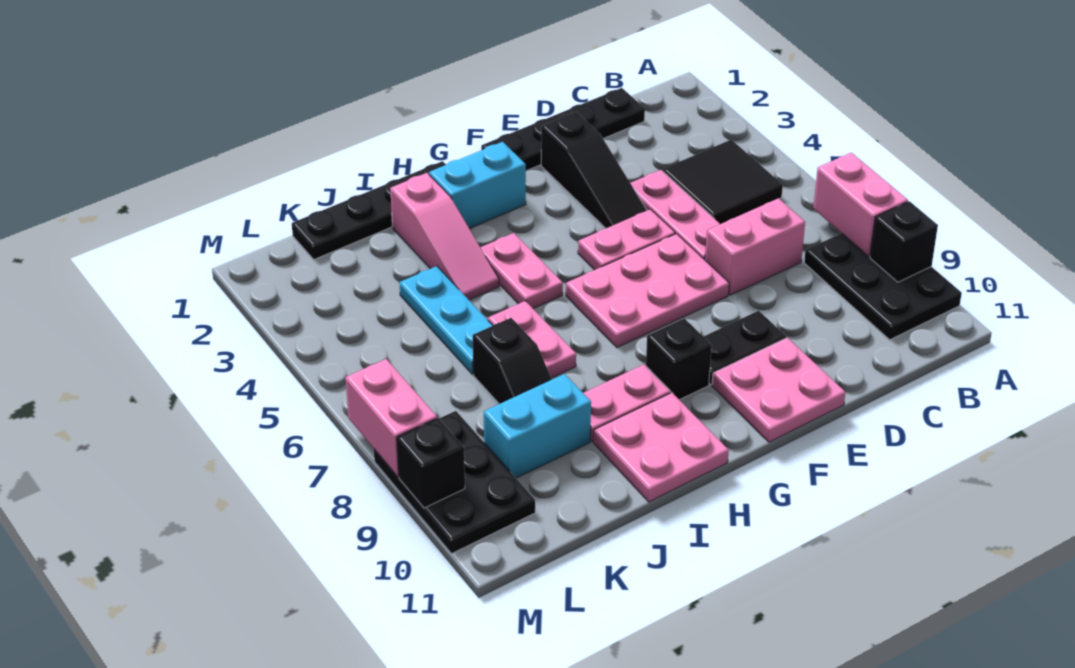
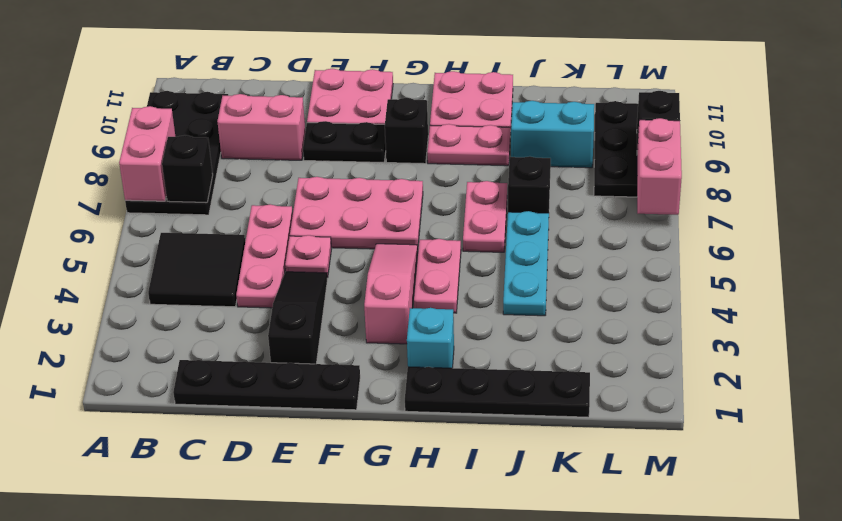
black plate A8:B10 level 1 -> black plate A7:B10 level 1
black brick A9 level 2 -> black brick B7 level 2
pink brick C7:D7 level 1 -> pink brick C9:D9 level 1
pink plate E5:F5 level 1 -> pink plate E5 level 1
cyan brick G2:H2 level 1 -> cyan brick H2 level 1
pink slope I2:I4 level 1 top 2 -> pink slope G3:G5 level 1 top 3

